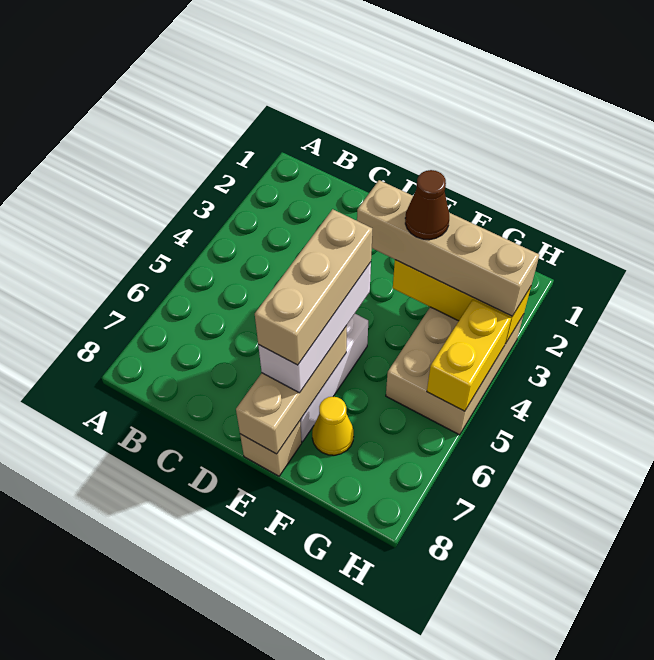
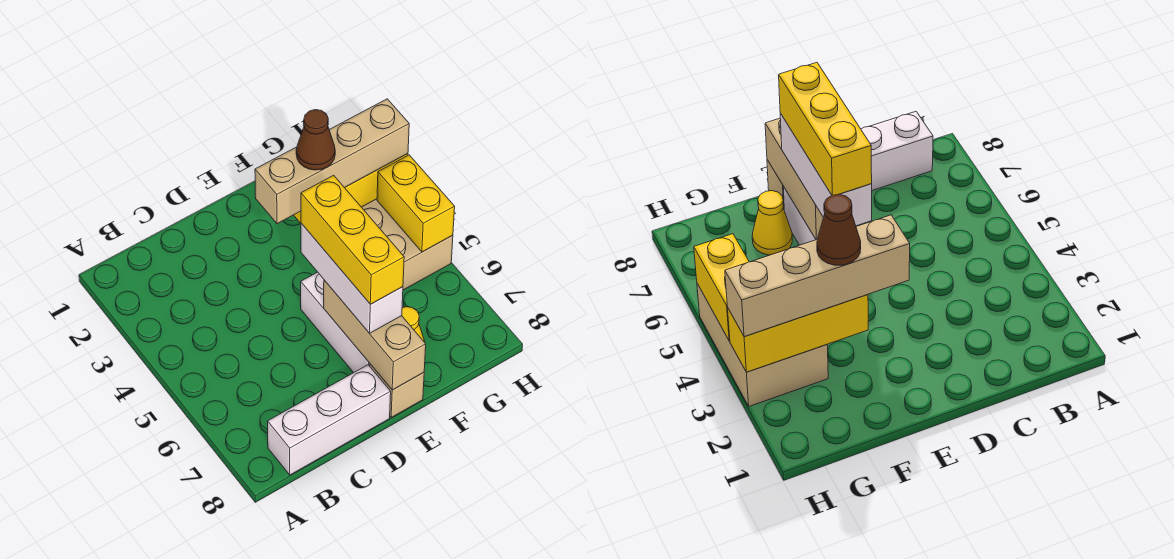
none -> white brick B8:D8 level 1
tan brick E5:E7 level 4 -> yellow brick E5:E7 level 4

